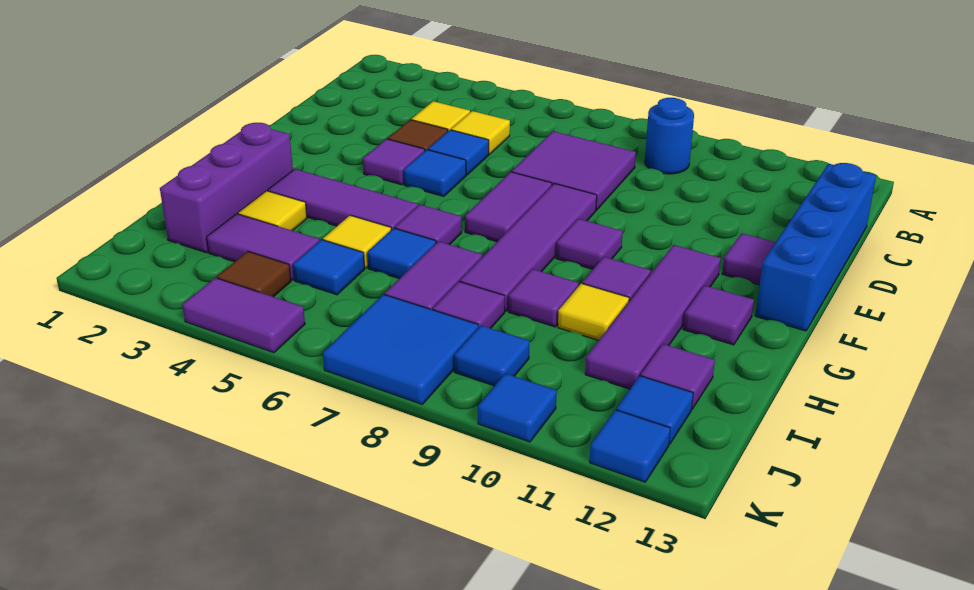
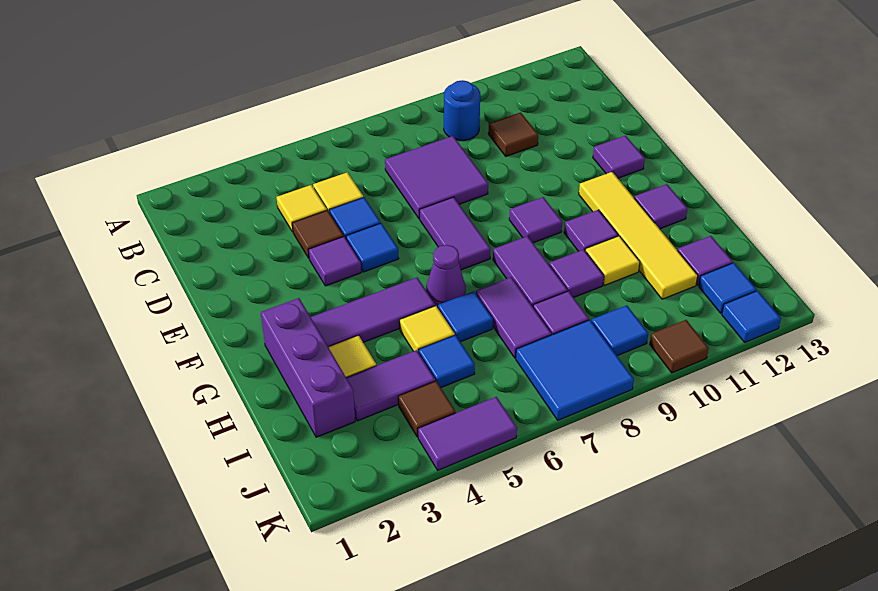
none -> brown tile C10 level 1
blue brick C13:F13 level 1 -> none
purple tile E8:H8 level 1 -> purple tile G8:H8 level 1
purple tile F11:I11 level 1 -> yellow tile F11:I11 level 1
purple tile G6 level 1 -> purple cone G6 level 1
blue tile K10 level 1 -> brown tile K10 level 1

